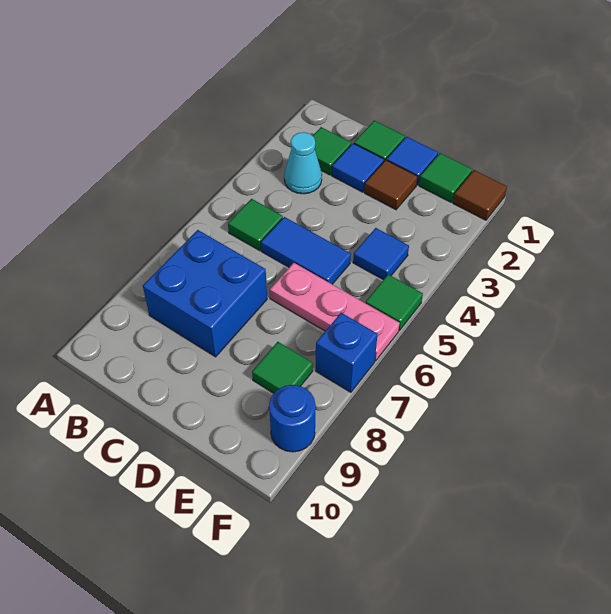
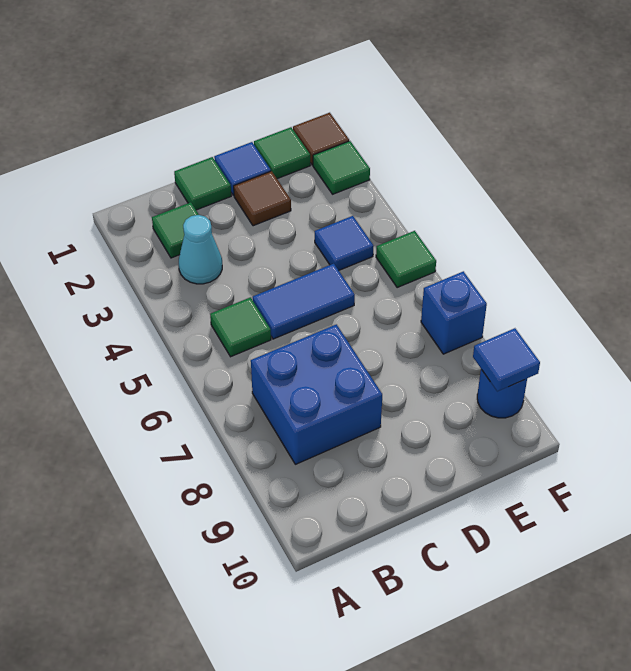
blue tile C2 level 1 -> blue tile F9 level 2
pink plate D6:F6 level 1 -> none
green tile E8 level 1 -> green tile F2 level 1

